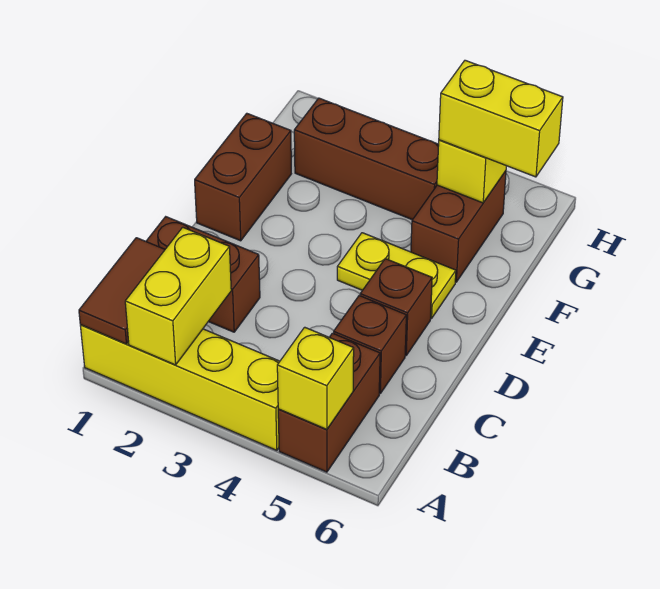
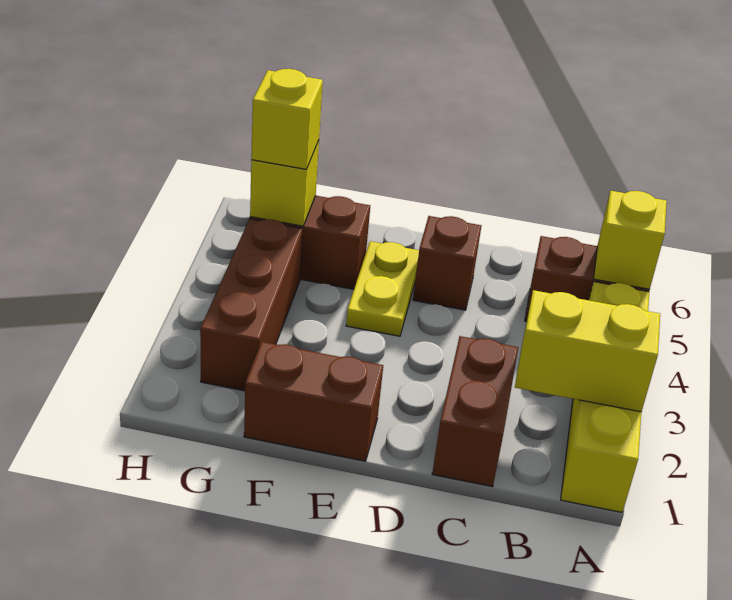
brown tile A1:B1 level 2 -> none
brown brick C5 level 1 -> none
yellow brick G5:G6 level 3 -> yellow brick G5 level 3

